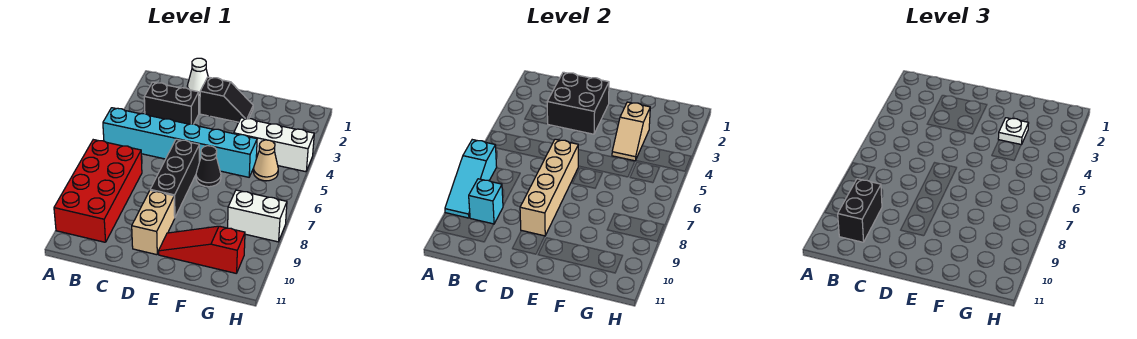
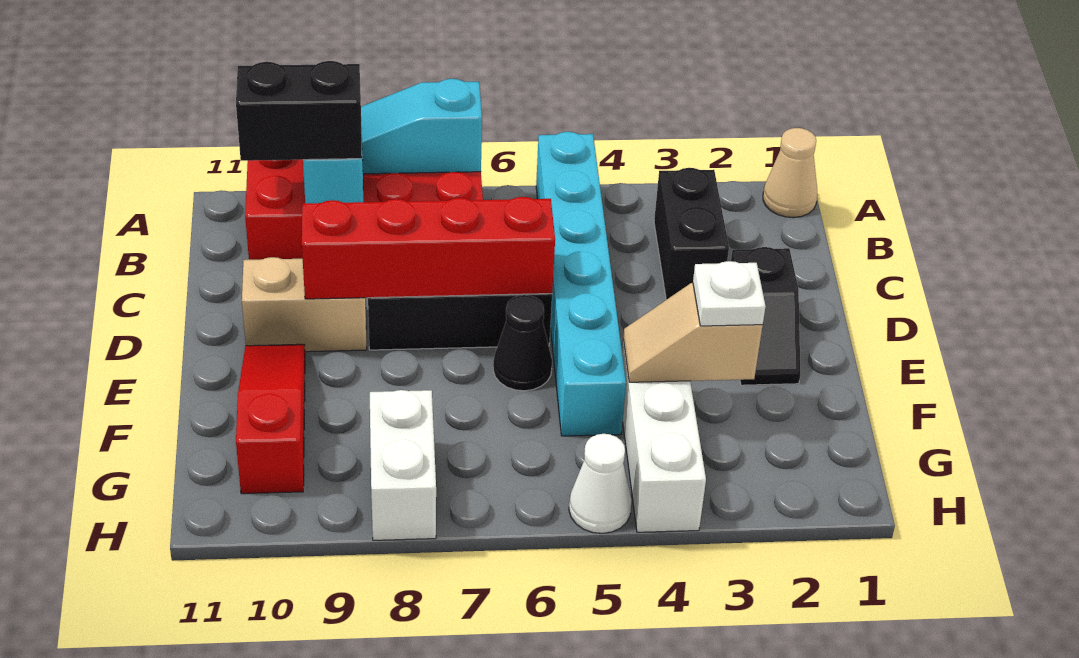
white cone C1 level 1 -> white cone H5 level 1
black brick C2:D3 level 2 -> none
tan brick D6:D9 level 2 -> red brick D6:D9 level 2
tan cone G5 level 1 -> tan cone A1 level 1

